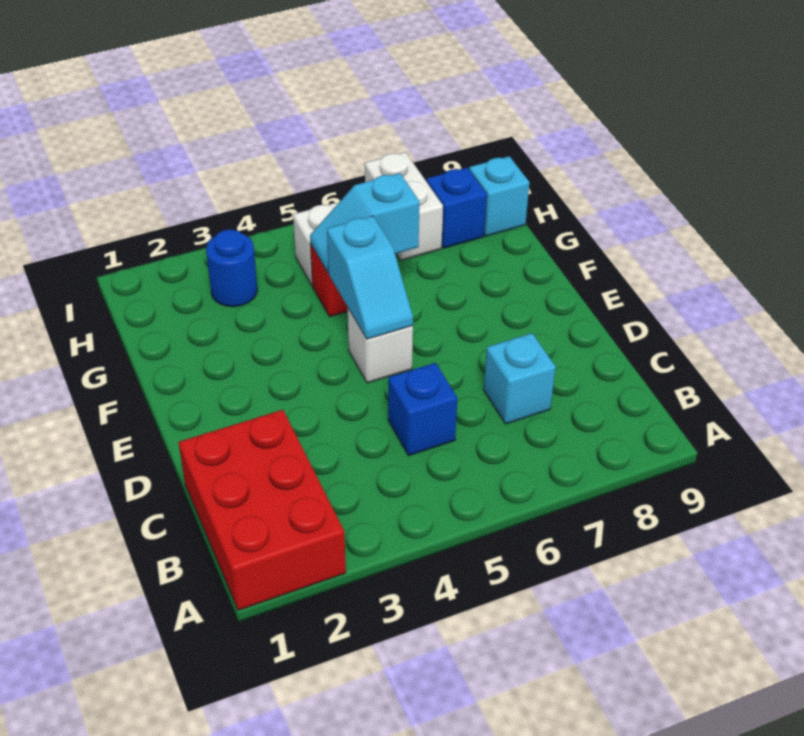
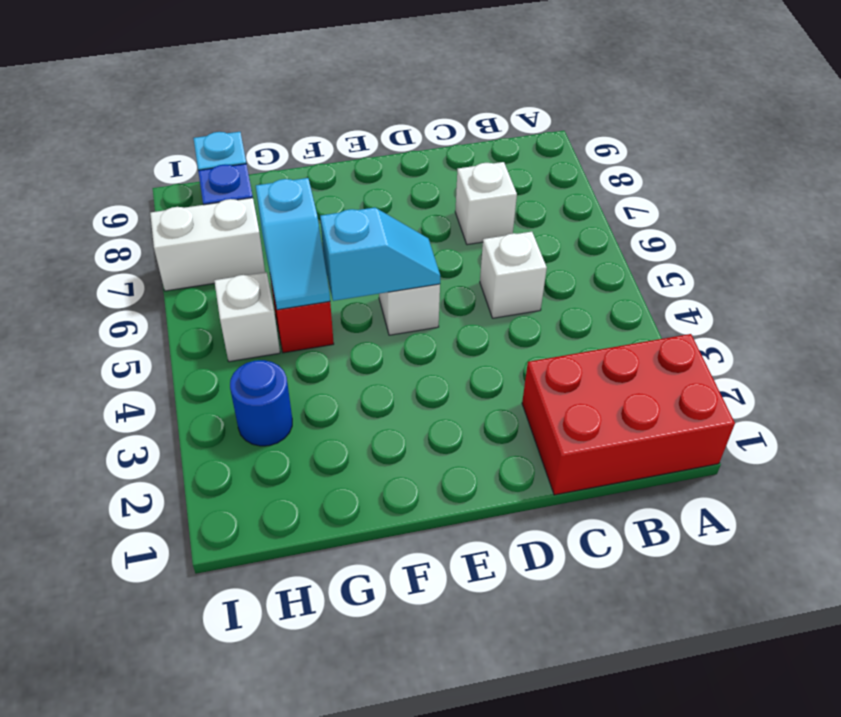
blue brick C5 level 1 -> white brick C5 level 1
cyan brick C7 level 1 -> white brick C7 level 1

